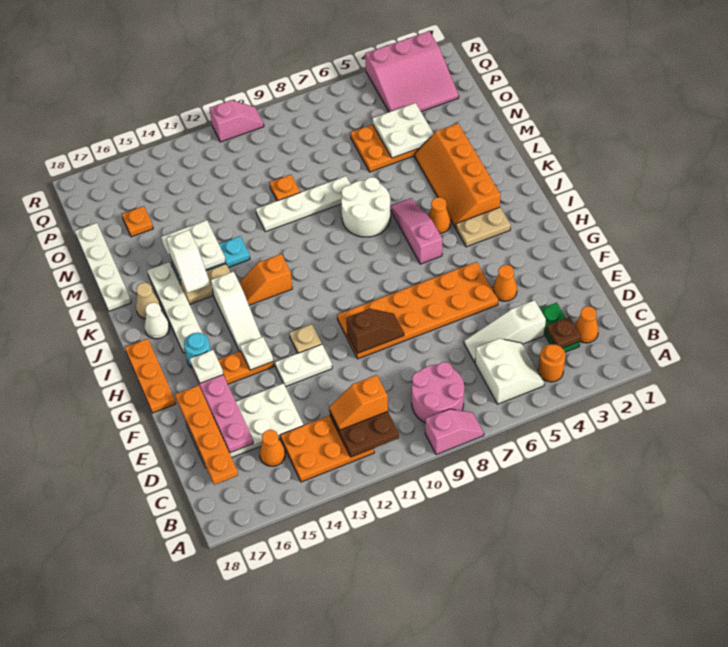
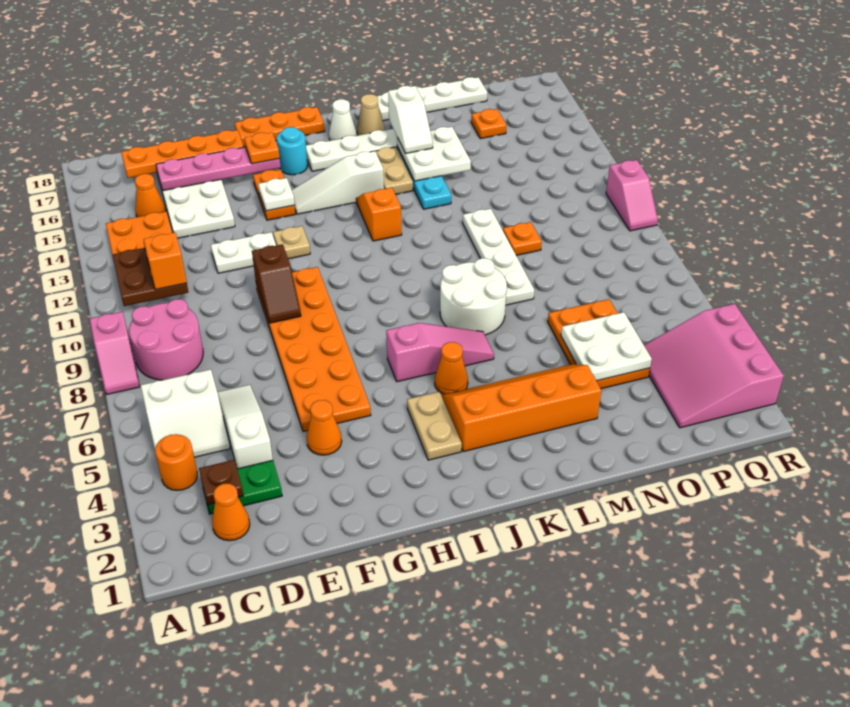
white plate F12:F13 level 1 -> white plate E12:F12 level 1
white plate G16 level 3 -> orange plate G16 level 3
white slope K15:L15 level 3 top L -> white slope L15:L16 level 3 top 16

